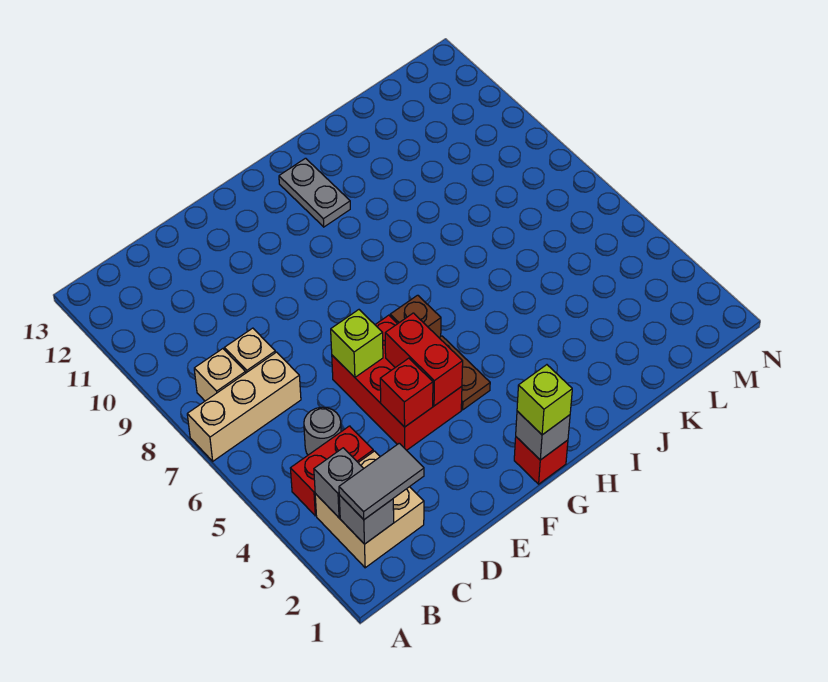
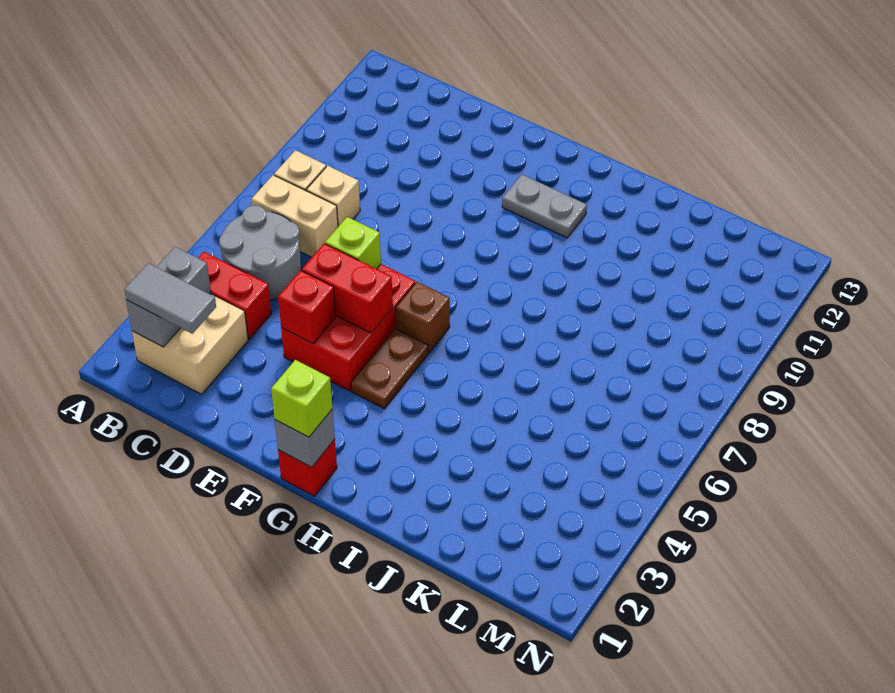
tan brick A7:C7 level 1 -> tan brick B7:C7 level 1
grey round brick C5 level 1 -> grey round brick B5:C6 level 1
red brick F4:F5 level 2 -> red brick E5:F5 level 2
grey plate H11:H12 level 1 -> grey plate G11:H11 level 1

